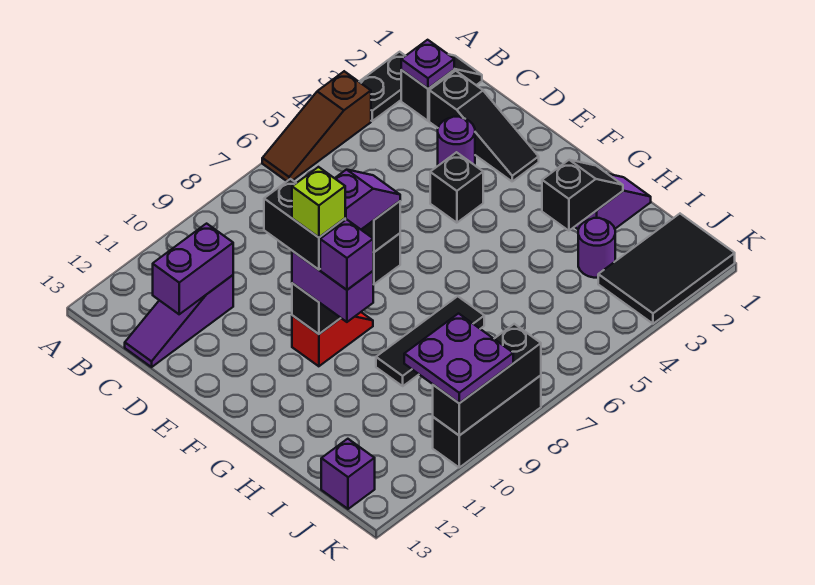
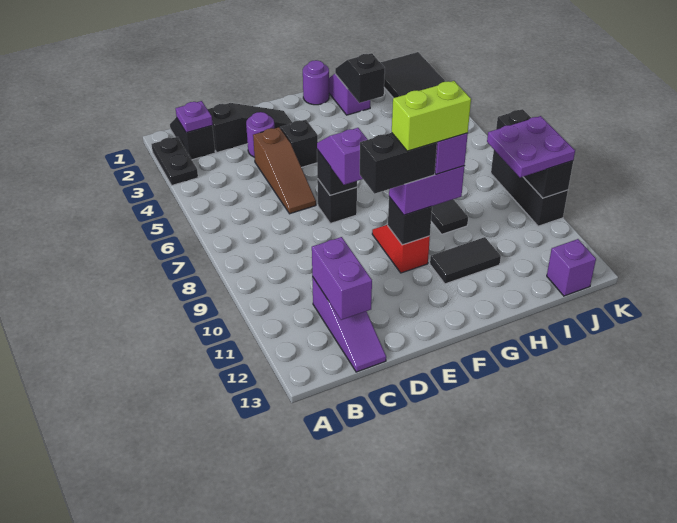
brown slope A4:A6 level 1 top 4 -> brown slope D4:D6 level 1 top 4
lime brick F10 level 5 -> lime brick F10:G10 level 5
none -> black tile G11:H11 level 1
purple round brick I3 level 1 -> purple round brick G1 level 1

